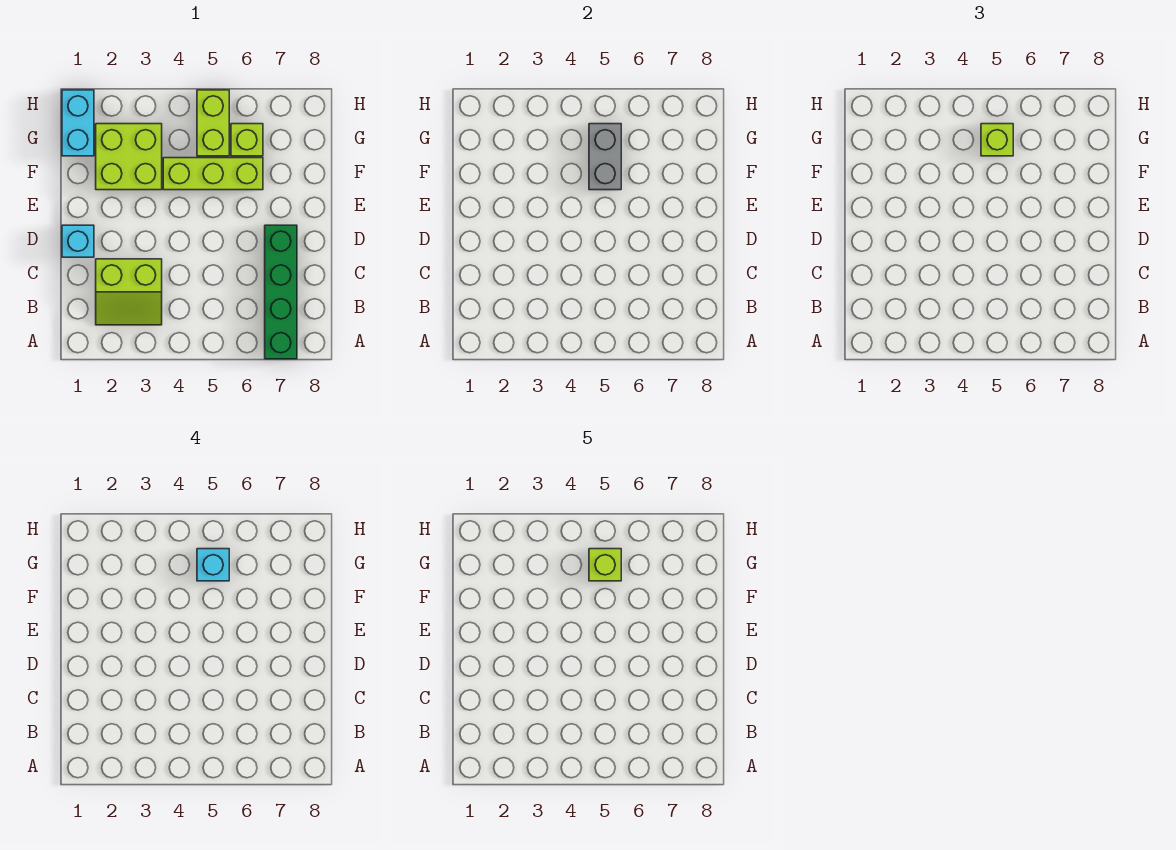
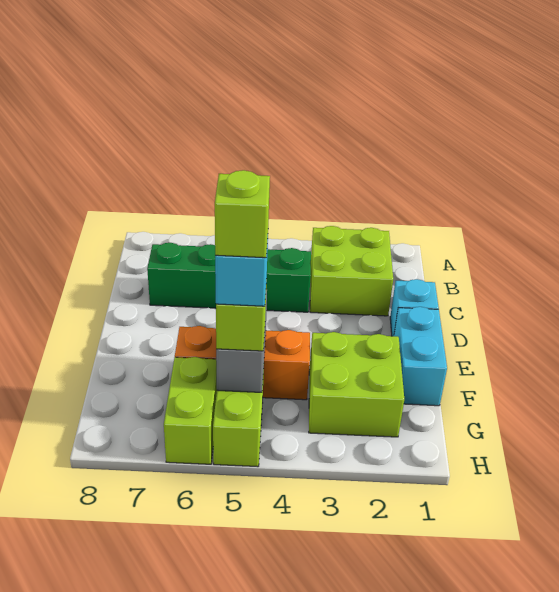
green brick A7:D7 level 1 -> green brick C4:C7 level 1
lime slope B2:C3 level 1 top C -> lime brick B2:C3 level 1
lime brick F4:F6 level 1 -> orange brick F4:F6 level 1
cyan brick G1:H1 level 1 -> cyan brick E1:F1 level 1
lime brick G6 level 1 -> lime brick G6:H6 level 1

